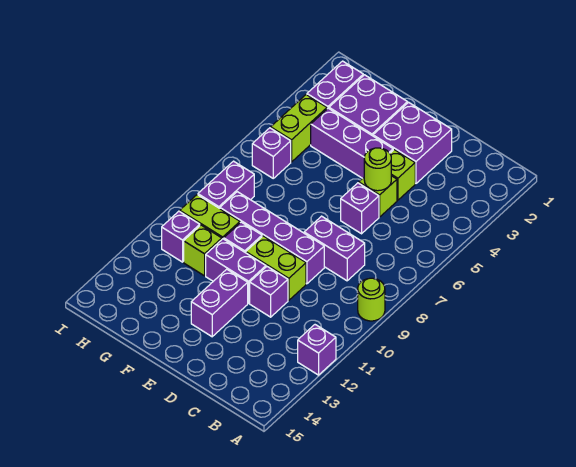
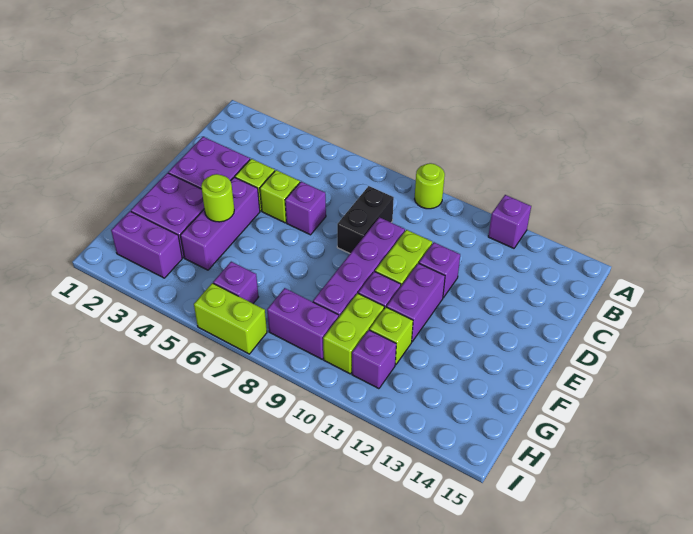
purple brick C8:D8 level 1 -> black brick C8:D8 level 1
lime round brick D5 level 2 -> lime round brick F4 level 2
purple brick E12:E13 level 1 -> none
lime brick H4:H5 level 1 -> lime brick I6:I7 level 1

